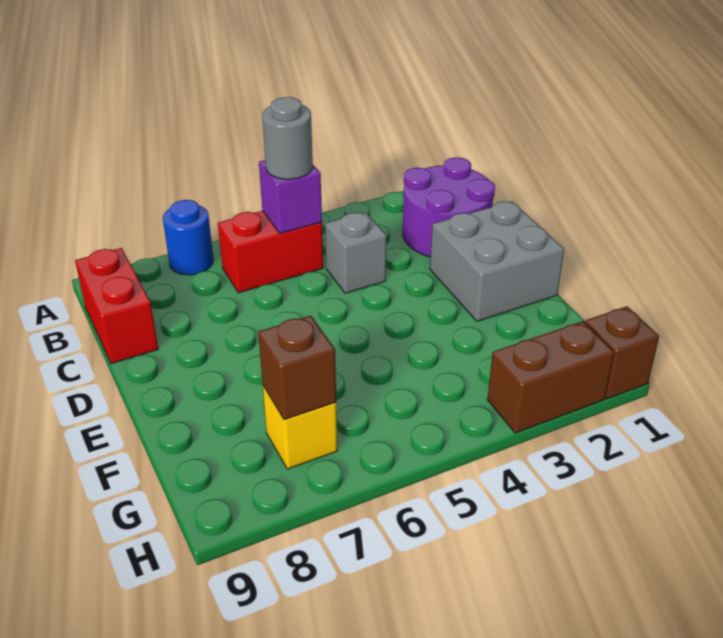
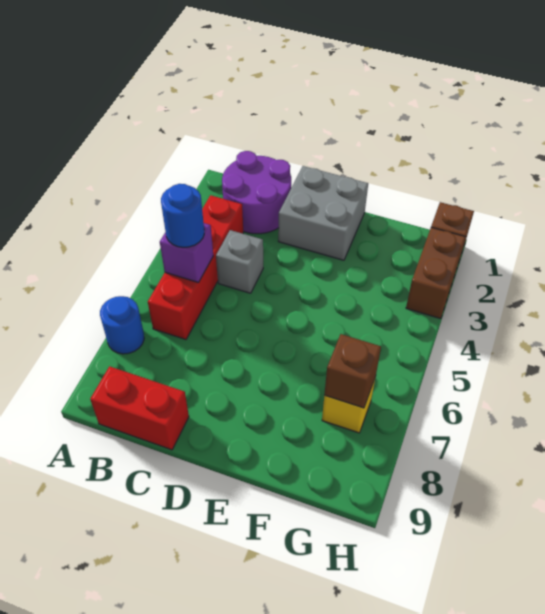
red brick B5:B6 level 1 -> red brick B3:B6 level 1
grey round brick B5 level 3 -> blue round brick B5 level 3

